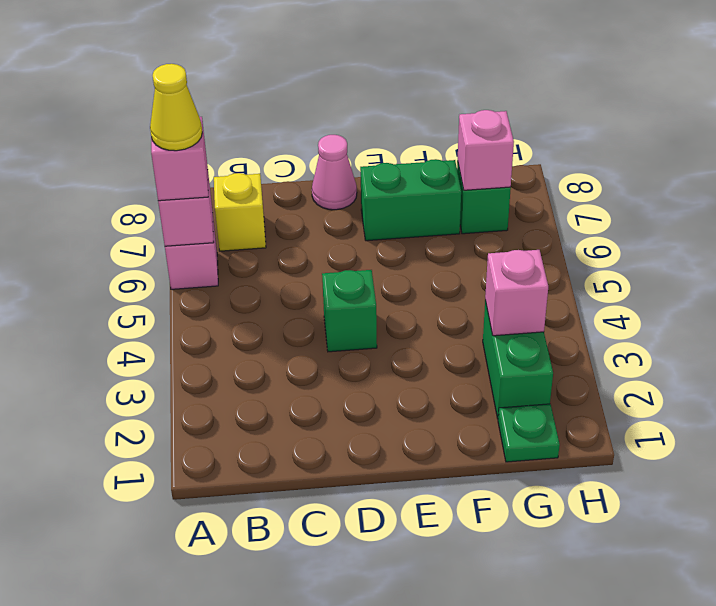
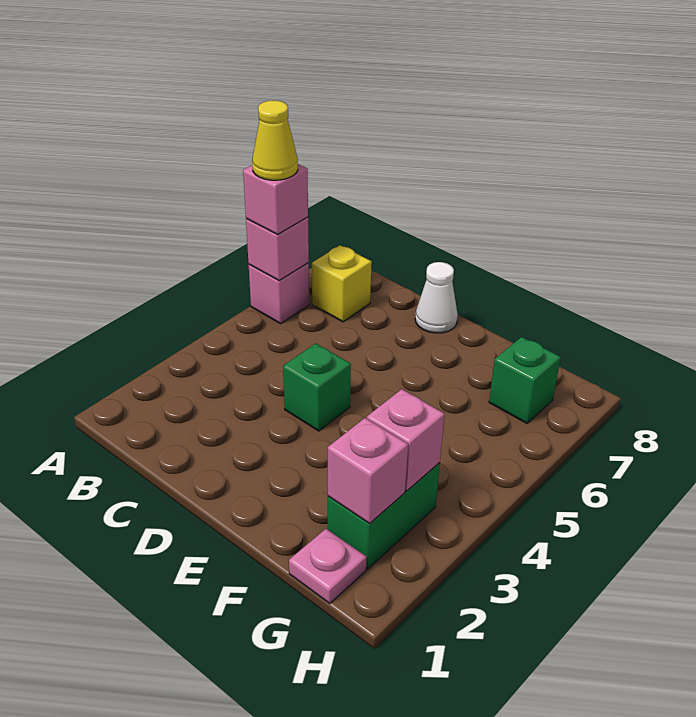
pink cone D8 level 1 -> white cone D8 level 1
green brick E7:F7 level 1 -> none
green plate G1 level 1 -> pink plate G1 level 1
pink brick G7 level 2 -> pink brick G2 level 2

